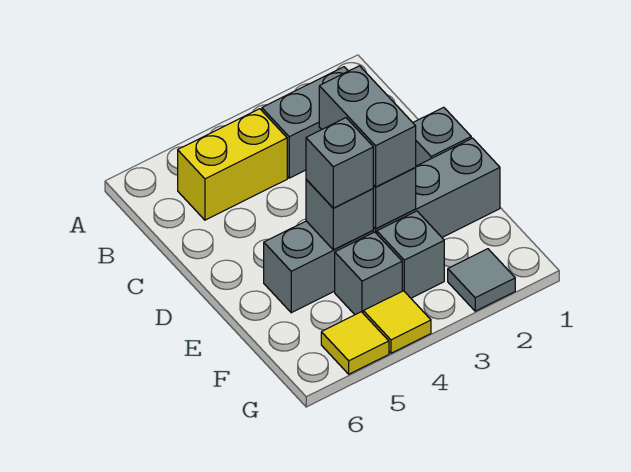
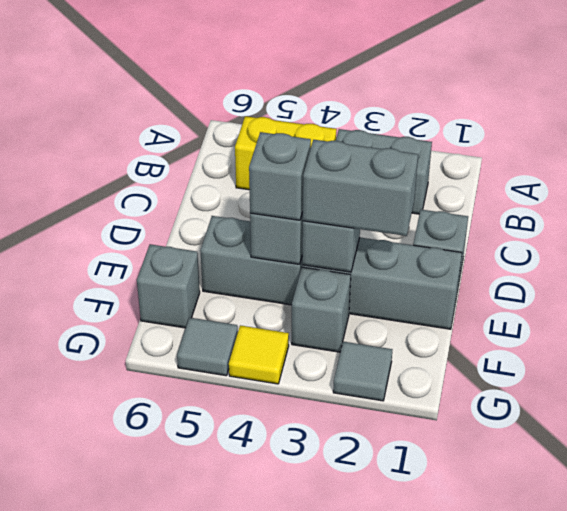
grey brick D3:E3 level 3 -> grey brick E2:E3 level 3
grey brick F4 level 1 -> grey brick F6 level 1
yellow tile G5 level 1 -> grey tile G5 level 1

